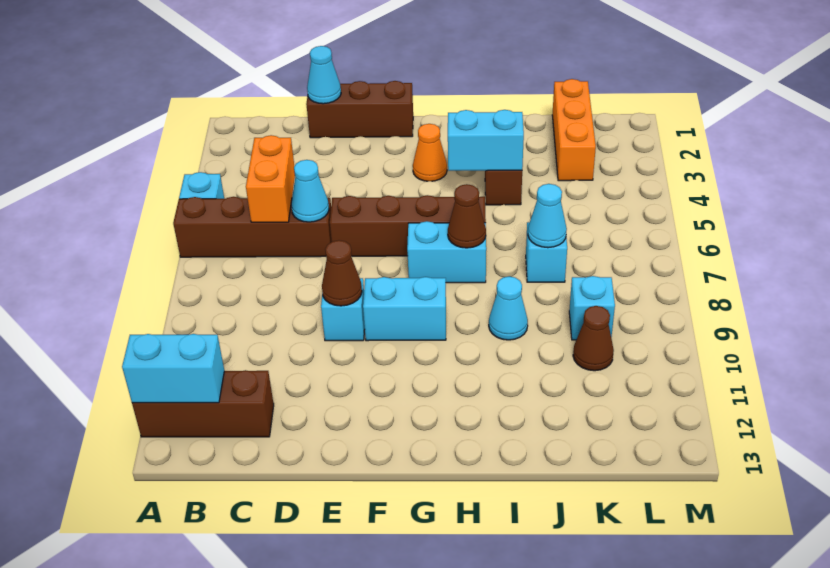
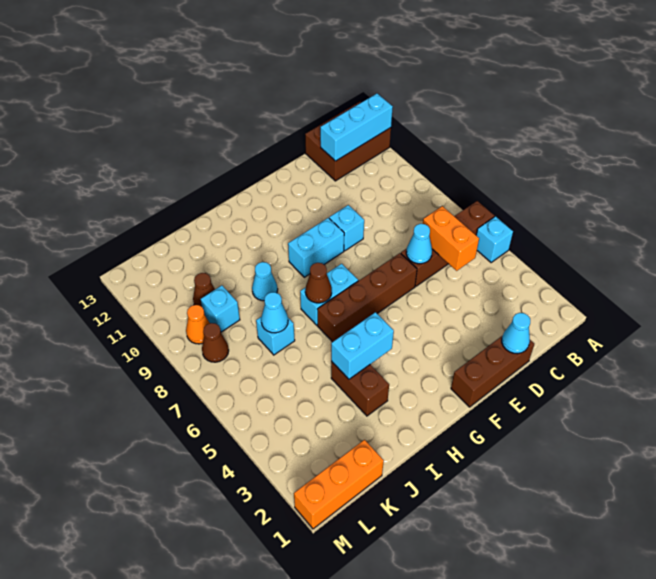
brown brick A12:C12 level 1 -> brown brick A12:C13 level 1
cyan brick A12:B12 level 2 -> cyan brick A12:C12 level 2
brown cone E9 level 2 -> brown cone L8 level 1
orange cone G3 level 1 -> orange cone L9 level 1
orange brick K1:K3 level 1 -> orange brick K1:M1 level 1

